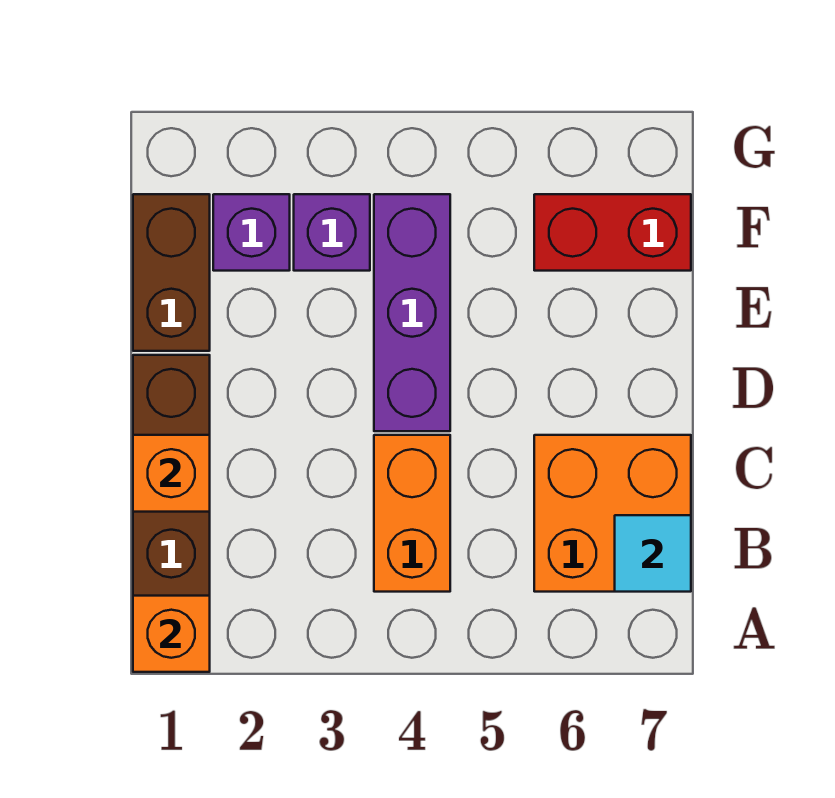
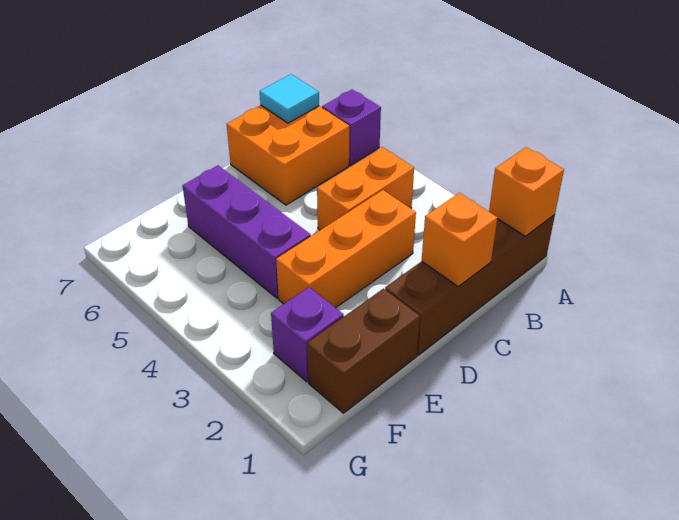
none -> orange brick C3:E3 level 1
purple brick D4:F4 level 1 -> purple brick E4:E6 level 1
purple brick F3 level 1 -> purple brick A6 level 1
red brick F6:F7 level 1 -> none

